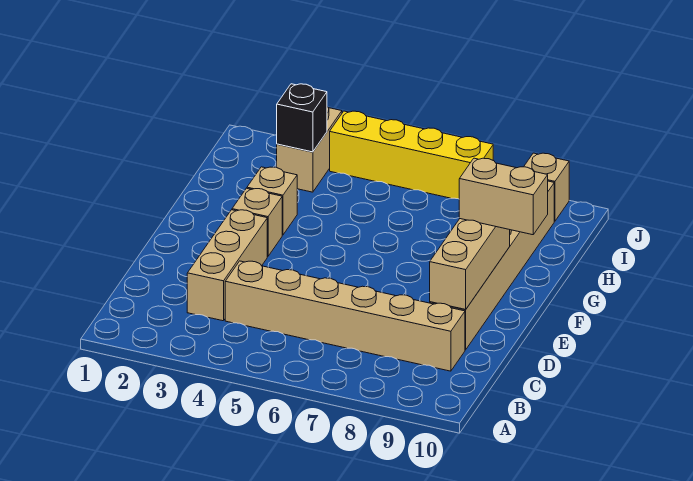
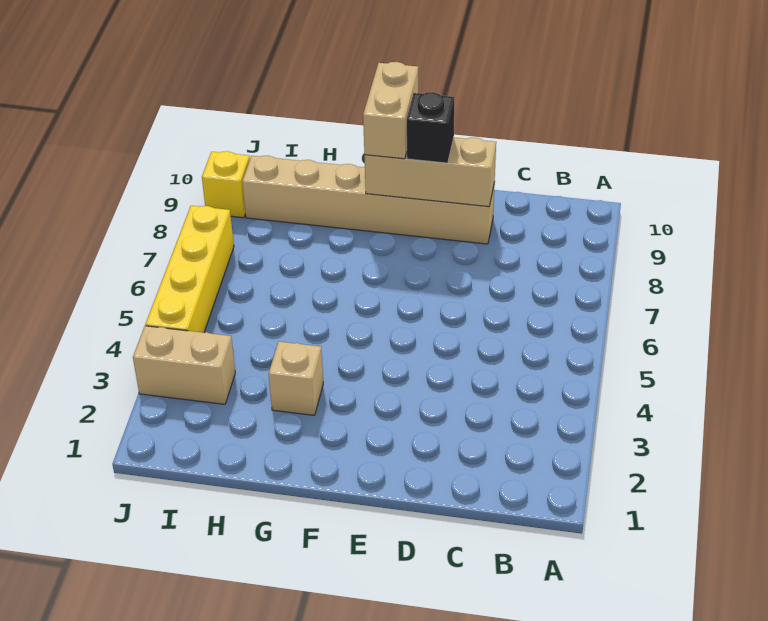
tan brick C3:E3 level 1 -> none
tan brick C4:C9 level 1 -> none
tan brick F3 level 1 -> none
black brick I3 level 2 -> black brick E9 level 3
tan brick J9 level 1 -> yellow brick J9 level 1

